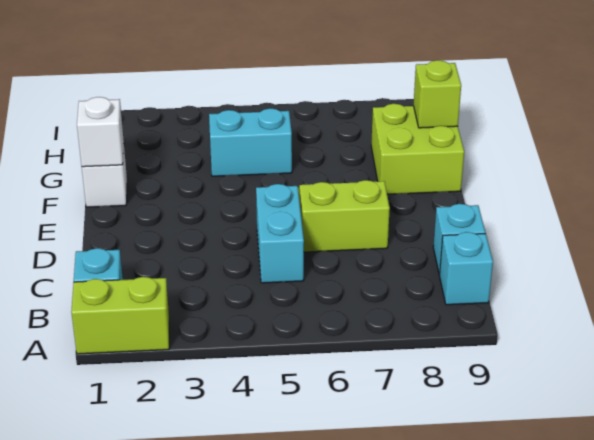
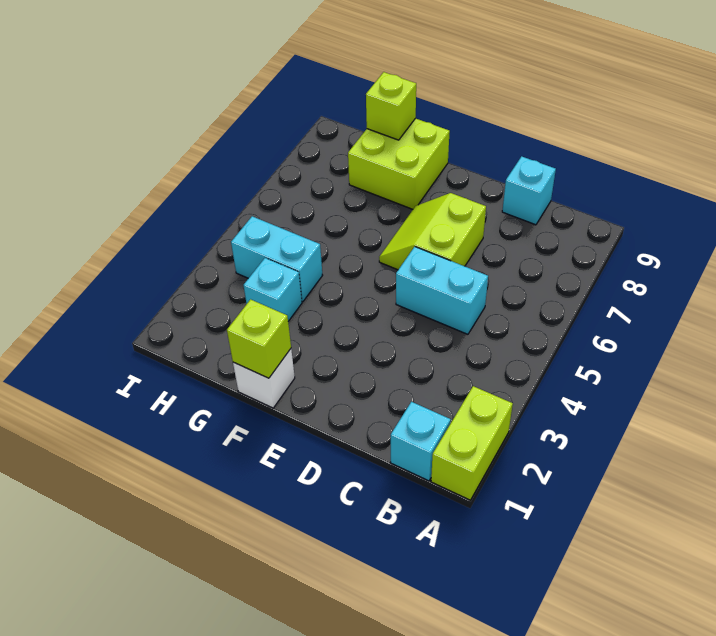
cyan brick B9 level 1 -> cyan brick G3 level 1
white brick F1 level 2 -> lime brick F1 level 2
cyan brick G4:G5 level 1 -> cyan brick G4:H4 level 1

